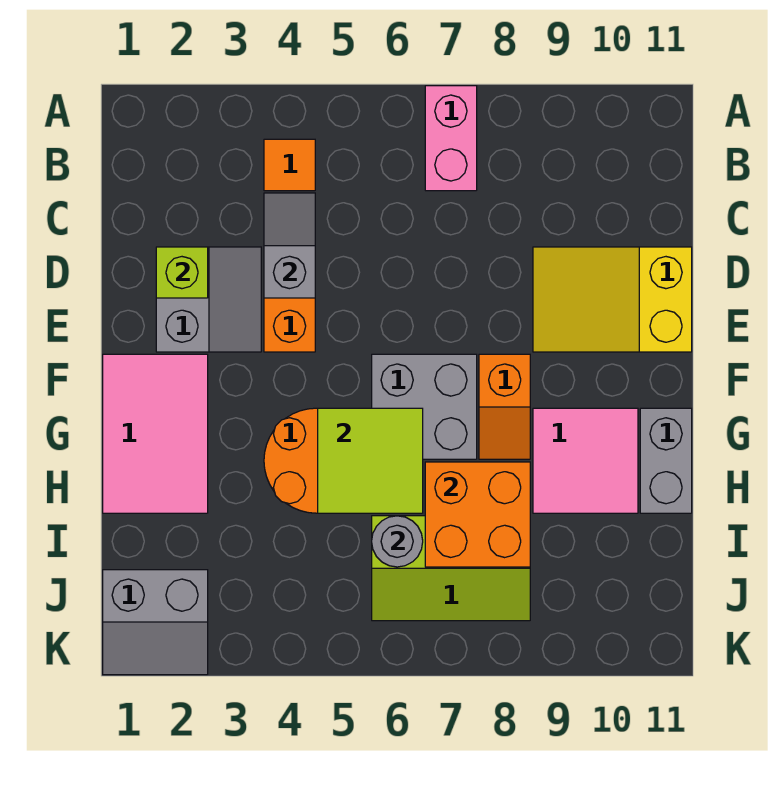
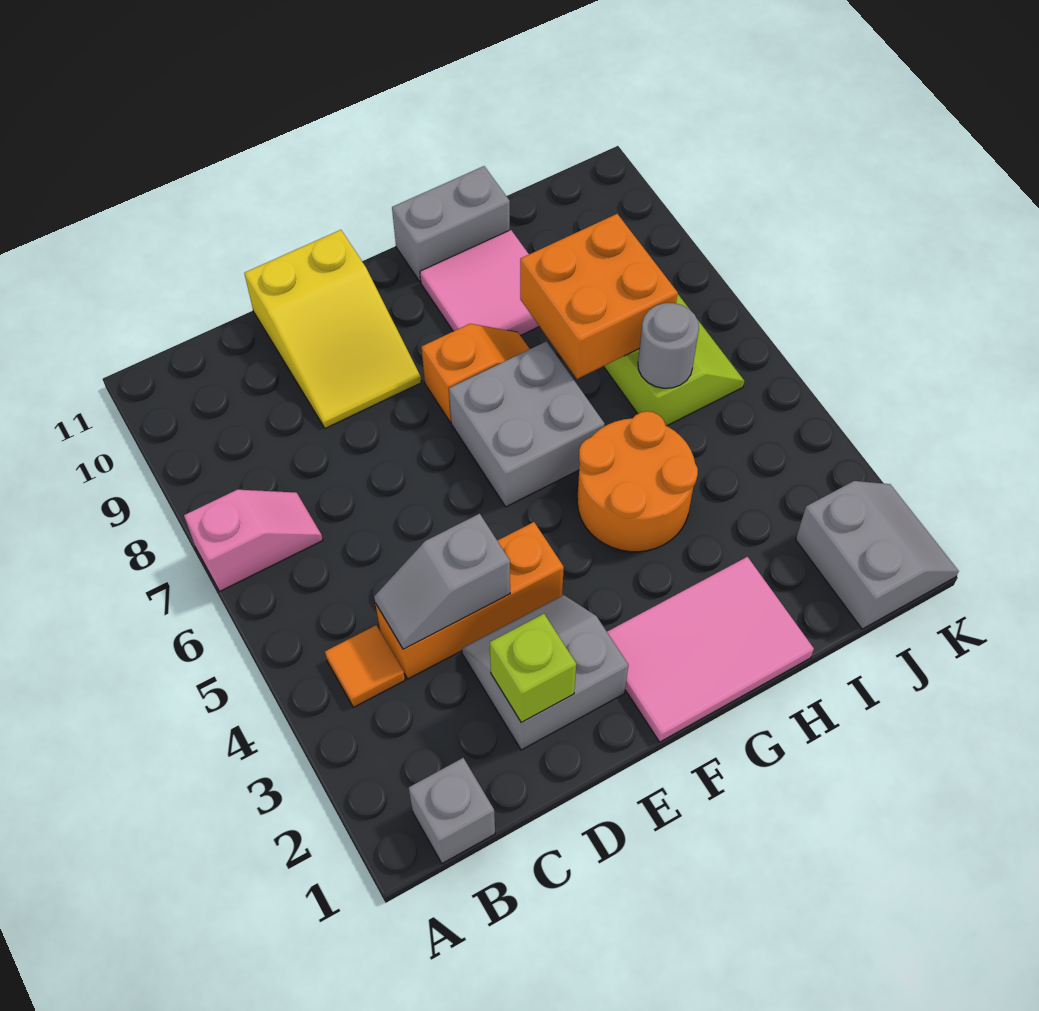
pink brick A7:B7 level 1 -> pink slope A7:B7 level 1 top A
none -> grey brick B1 level 1
lime tile G5:H6 level 2 -> none

